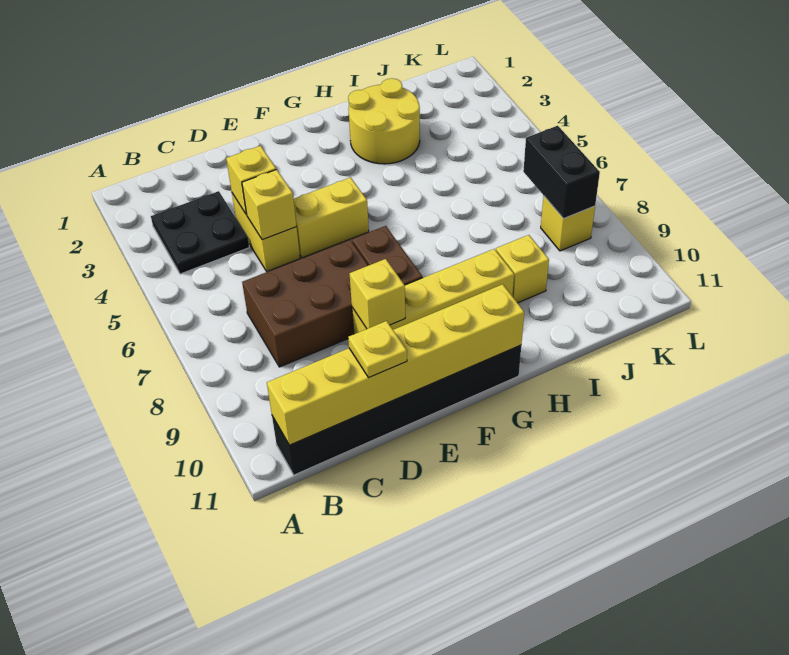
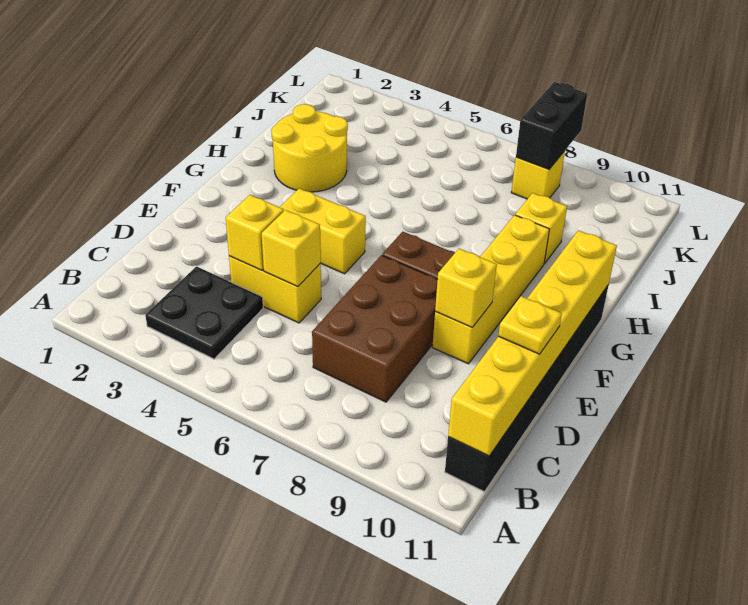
yellow brick E5:F5 level 1 -> yellow brick F4:F5 level 1
black brick K7:K8 level 2 -> black brick K8:L8 level 2

